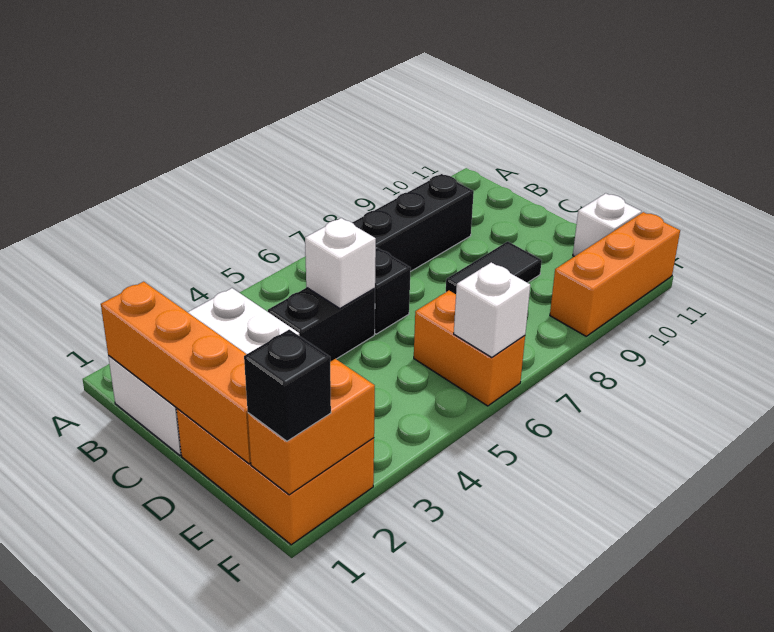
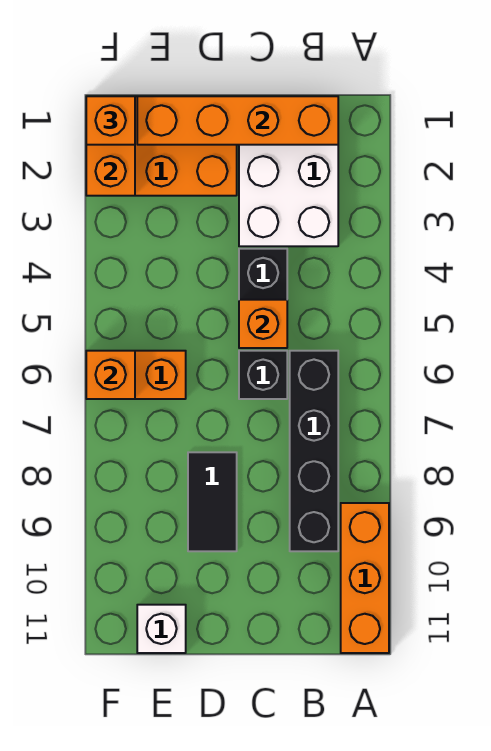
white brick C5 level 2 -> orange brick C5 level 2
black brick F1 level 3 -> orange brick F1 level 3
white brick F6 level 2 -> orange brick F6 level 2
orange brick F9:F11 level 1 -> orange brick A9:A11 level 1

